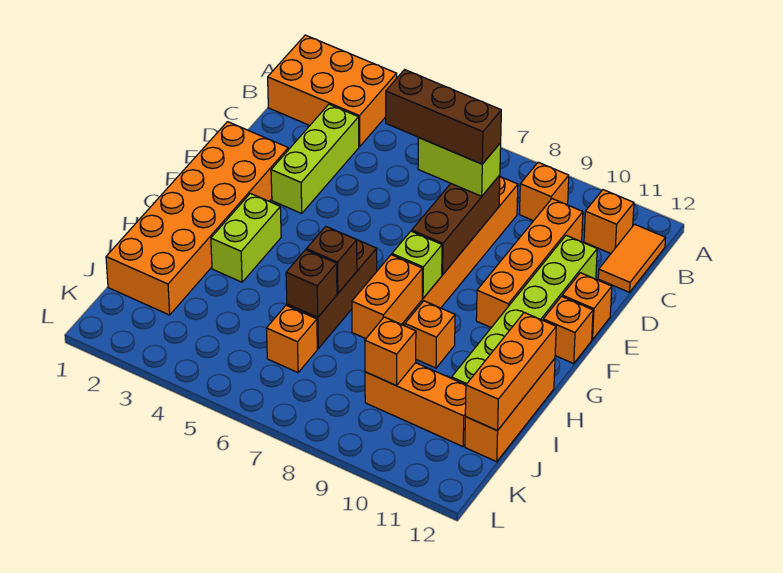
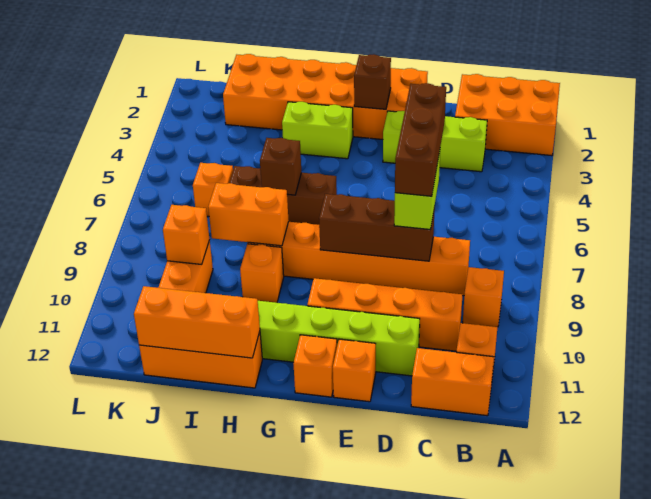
orange brick A1:B3 level 1 -> orange brick A1:C2 level 1
orange tile B12:C12 level 1 -> orange brick B12:C12 level 1
lime brick G8 level 2 -> none
brown brick I6 level 2 -> brown brick F2 level 2

